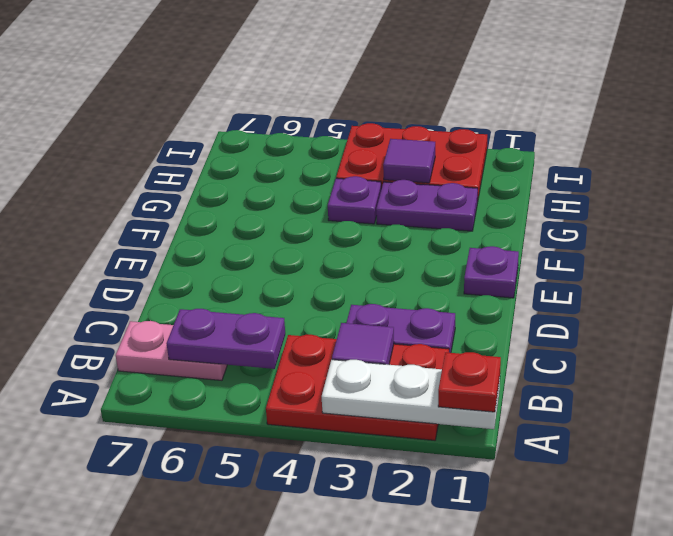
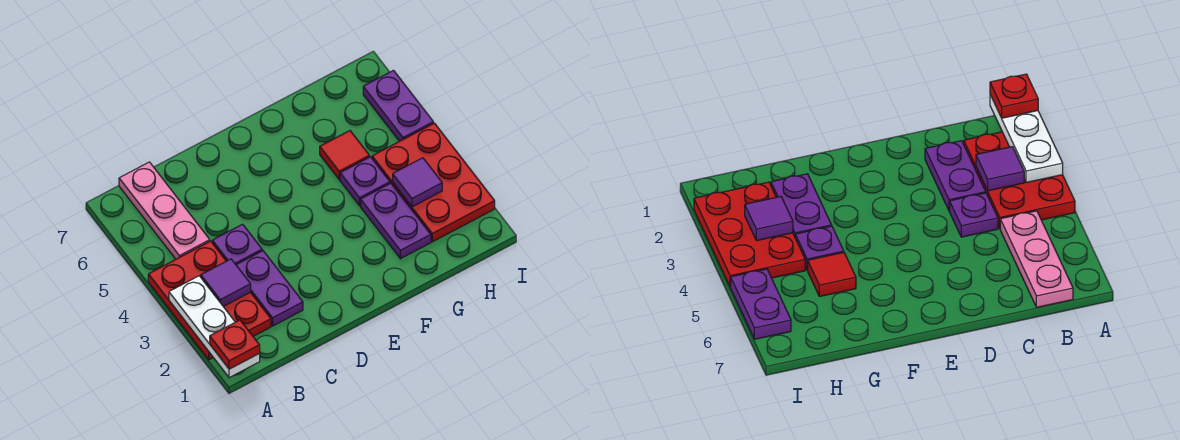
purple plate B5:B6 level 2 -> purple plate I5:I6 level 1
pink plate B6:B7 level 1 -> pink plate B5:B7 level 1
purple plate E1 level 1 -> purple plate C4 level 1
none -> red tile G5 level 1

